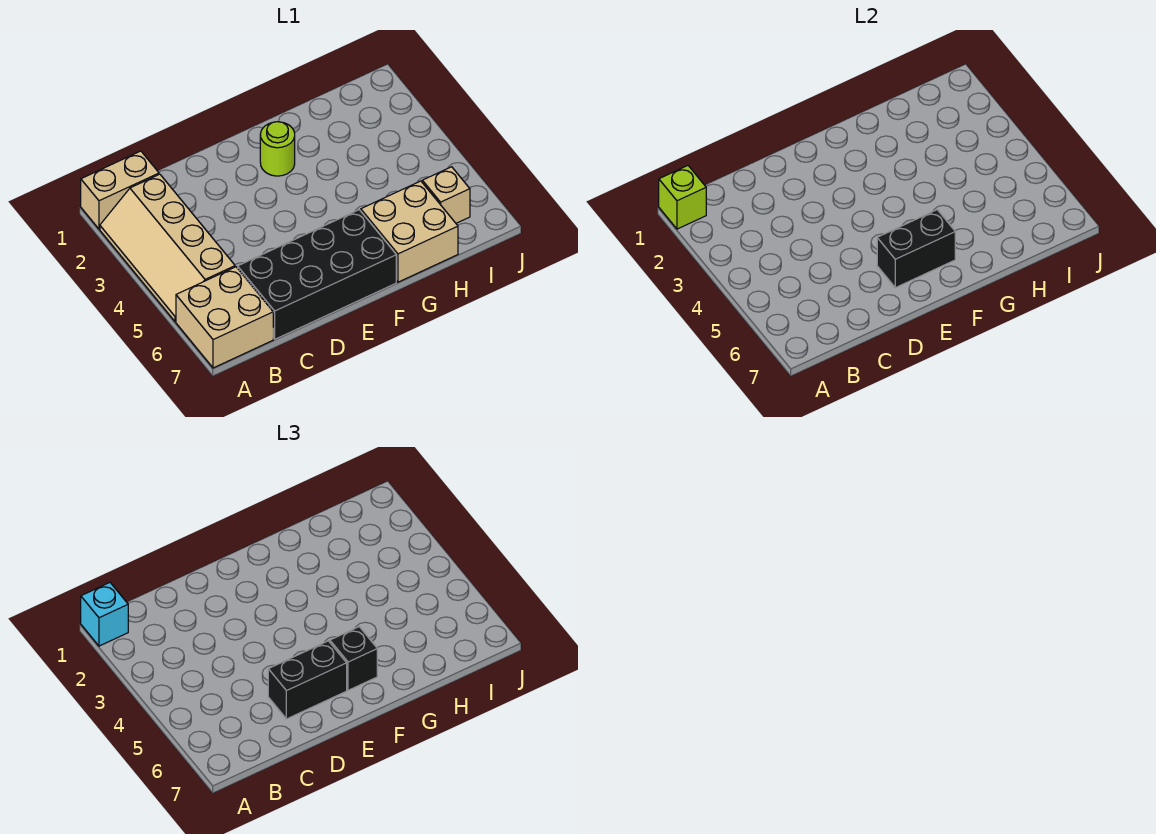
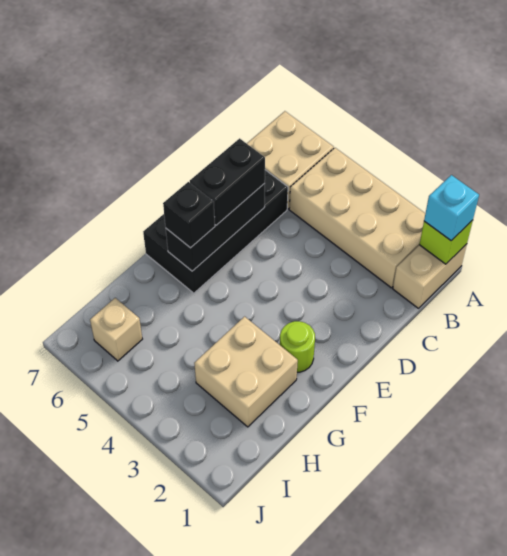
tan slope A2:B5 level 1 top B -> tan brick A2:B5 level 1
black brick E6:F6 level 2 -> black brick D6:F6 level 2
tan brick G6:H7 level 1 -> tan brick G2:H3 level 1

